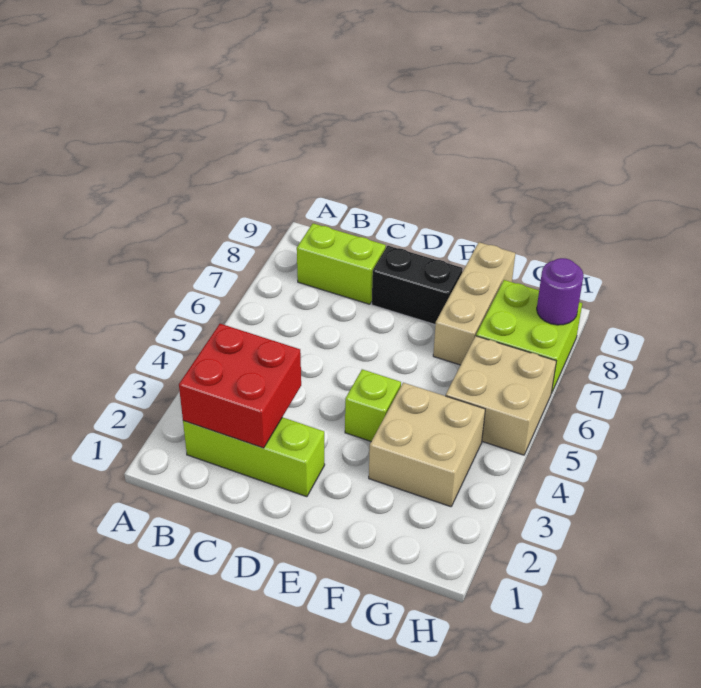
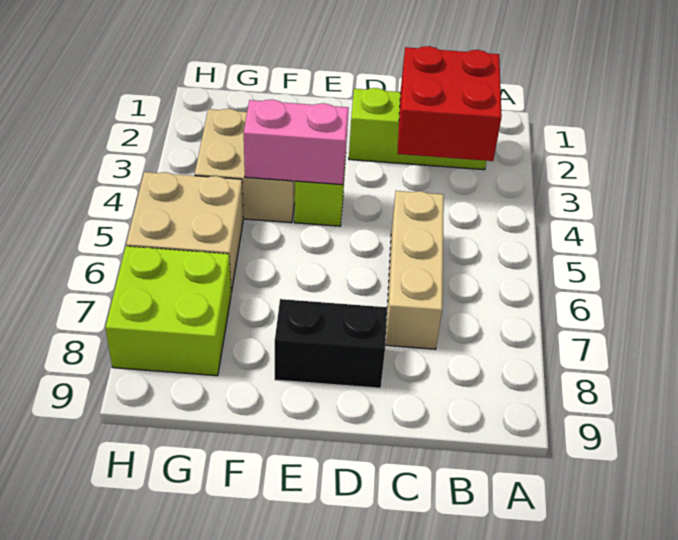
lime brick B8:C8 level 1 -> none
none -> pink brick E4:F4 level 2
tan brick F7:F9 level 1 -> tan brick C5:C7 level 1
purple round brick H8 level 2 -> none

